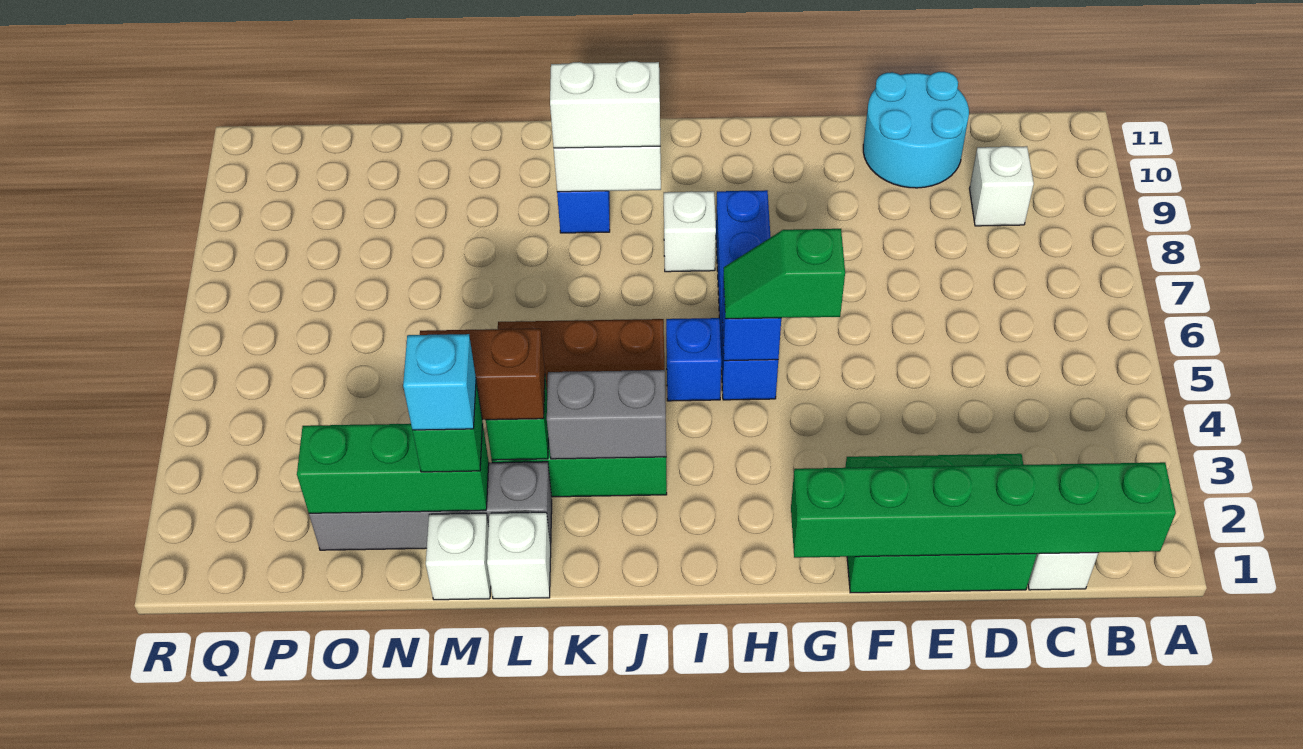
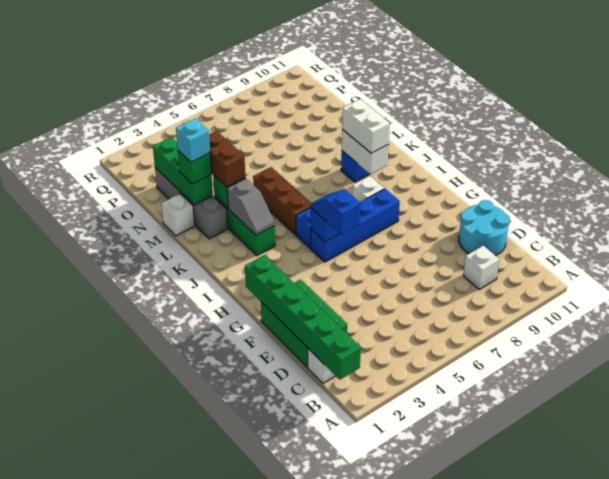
green slope G5:H5 level 3 top G -> blue slope G5:H5 level 3 top G
grey brick J3:K3 level 2 -> grey slope J3:K3 level 2 top K
white brick L1 level 1 -> none

